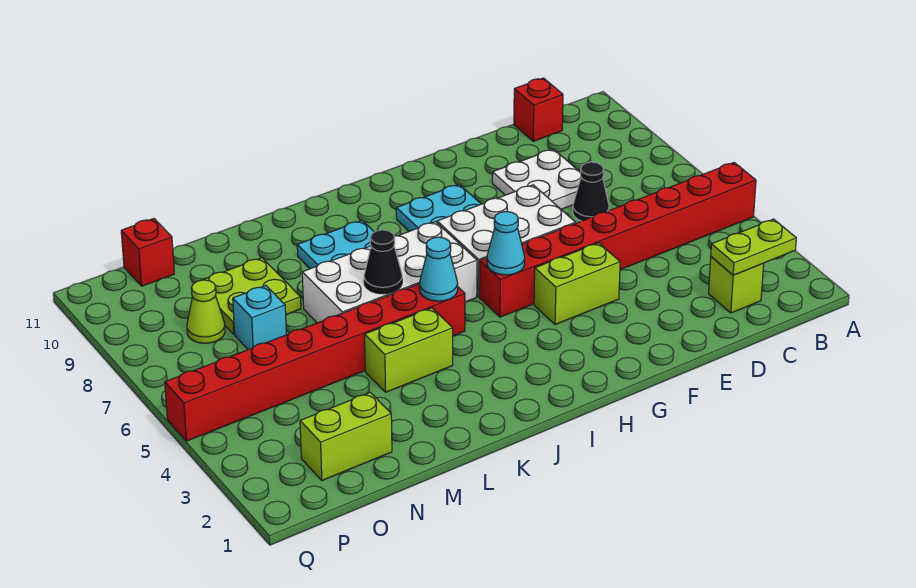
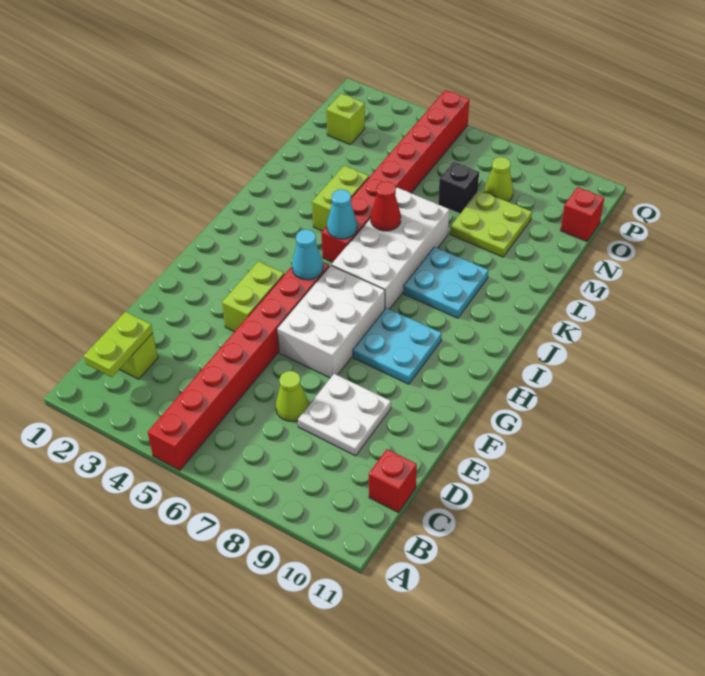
black cone D7 level 1 -> lime cone D7 level 1
black cone K6 level 2 -> red cone K6 level 2
lime brick N2:O2 level 1 -> lime brick O2 level 1
cyan brick N7 level 1 -> black brick N7 level 1

